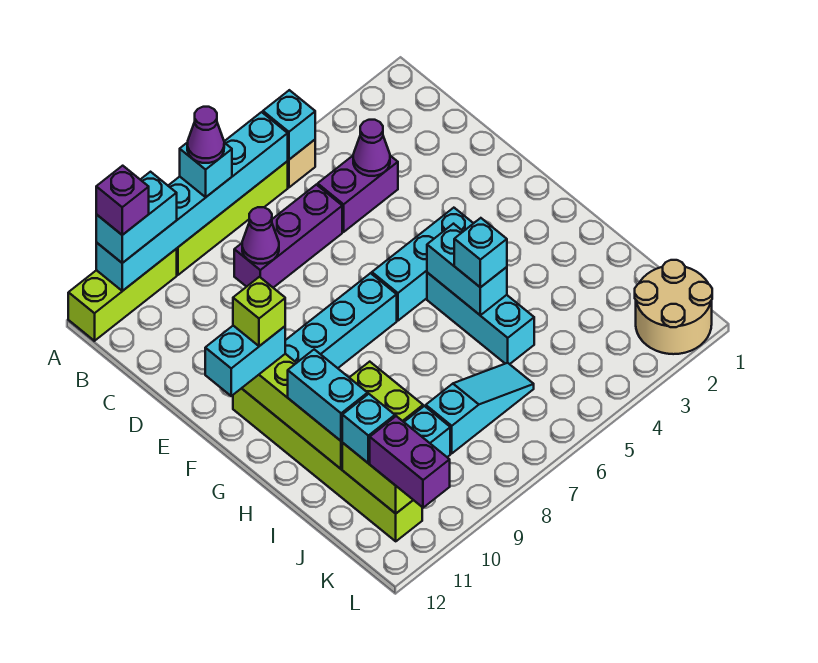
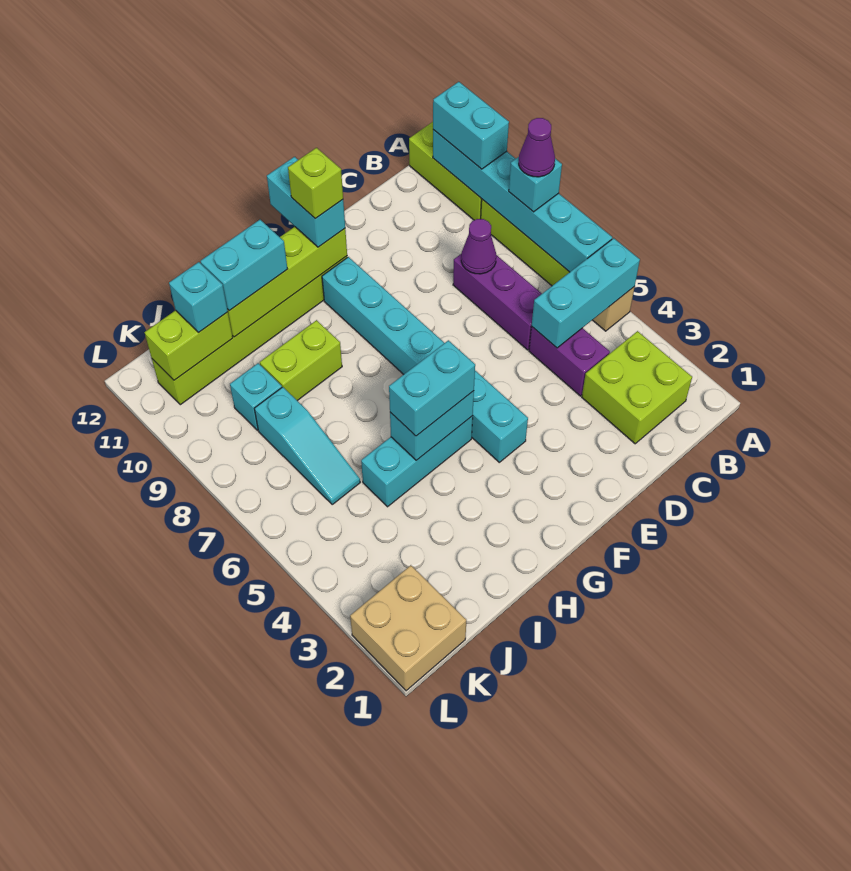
cyan brick A5 level 2 -> cyan brick A5:C5 level 2
purple brick A11 level 4 -> none
none -> lime brick B2:C3 level 1
purple cone C4 level 2 -> none
cyan brick H5 level 3 -> cyan brick G5:H5 level 3
tan round brick K1:L2 level 1 -> tan brick K1:L2 level 1
purple brick K11:L11 level 3 -> none

